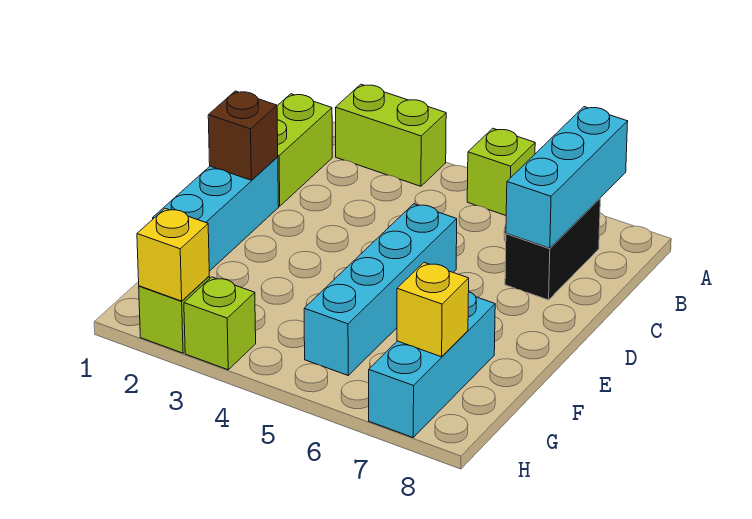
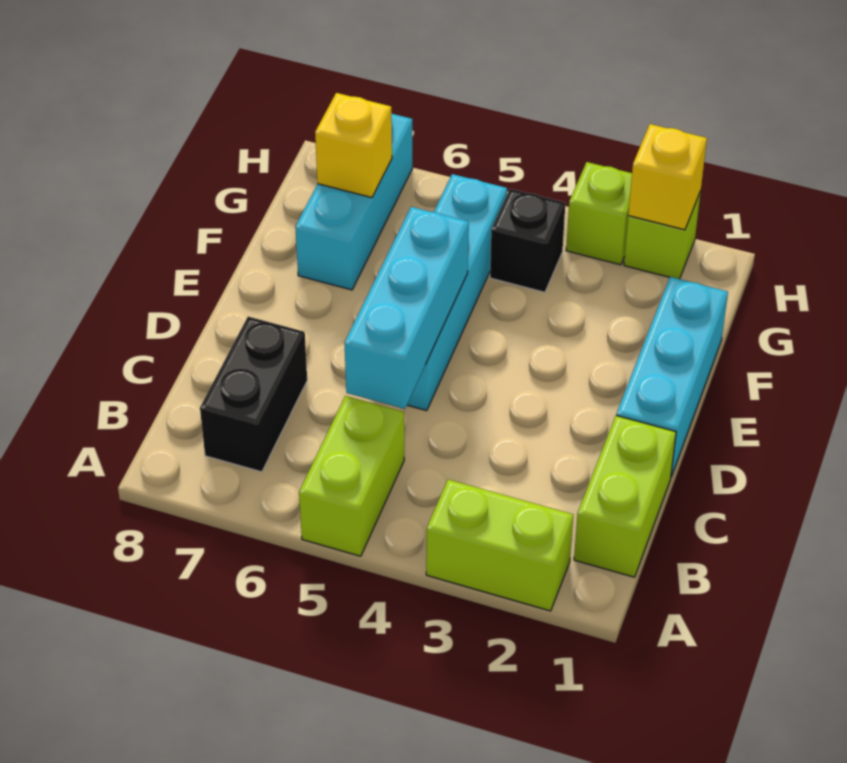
lime brick A5 level 1 -> lime brick A5:B5 level 1
cyan brick A7:C7 level 2 -> cyan brick C5:E5 level 2
brown brick D1 level 2 -> none
none -> black brick G4 level 1

